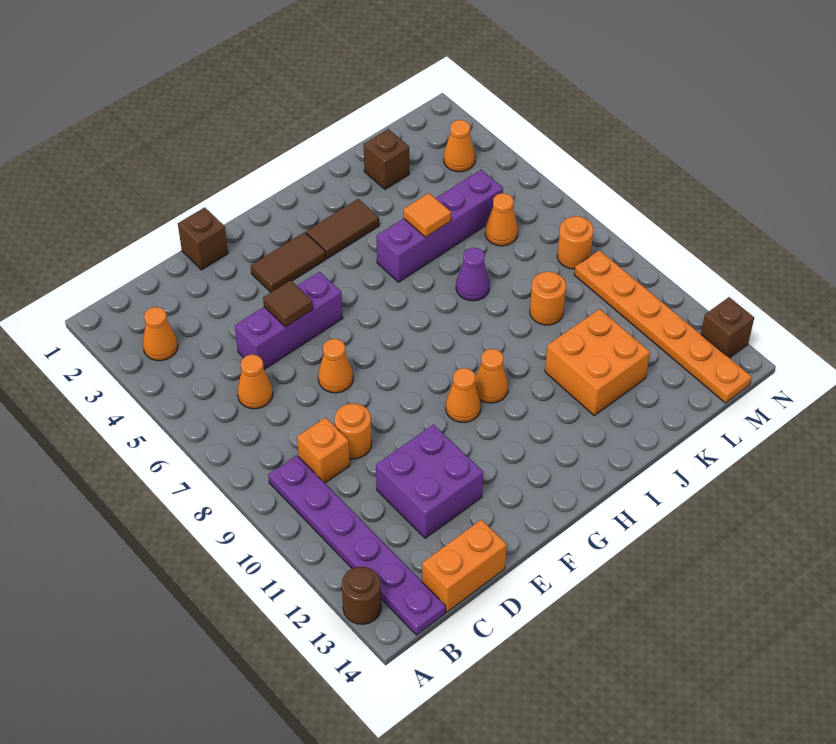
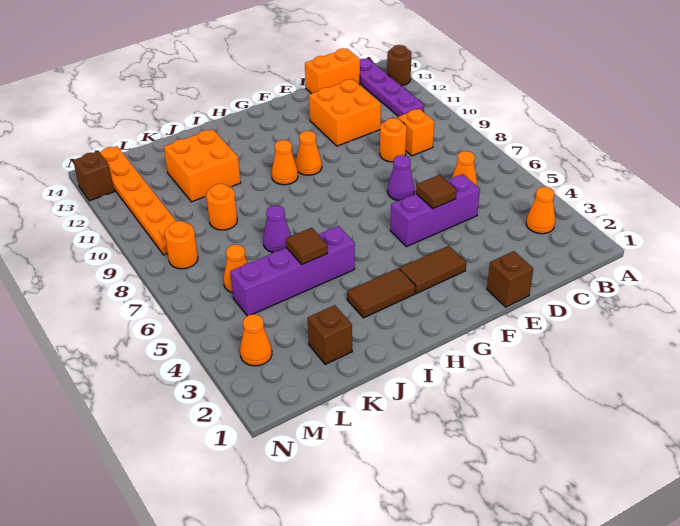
purple plate B9:B14 level 1 -> purple plate B11:B14 level 1
purple brick D11:E12 level 1 -> orange brick D11:E12 level 1
orange cone E7 level 1 -> purple cone E7 level 1
orange tile J5 level 2 -> brown tile J5 level 2

